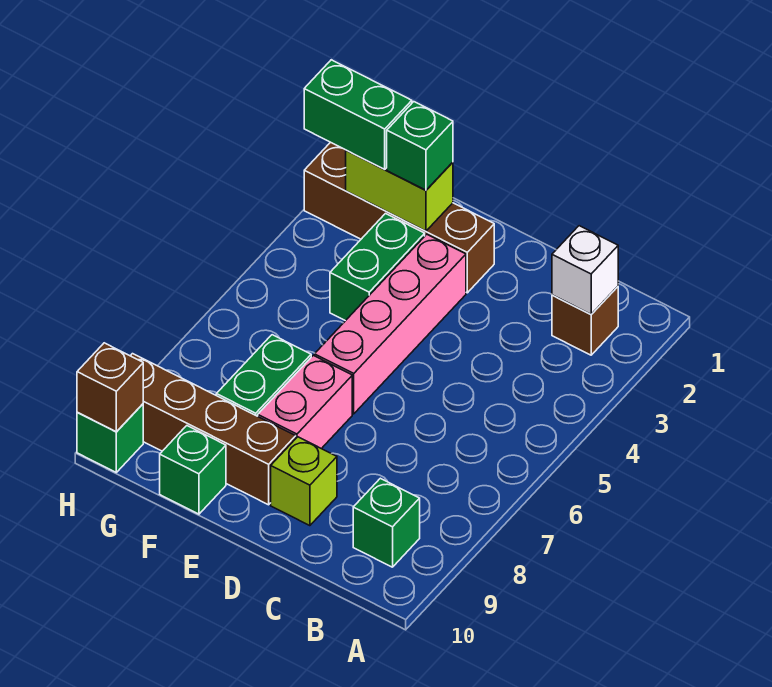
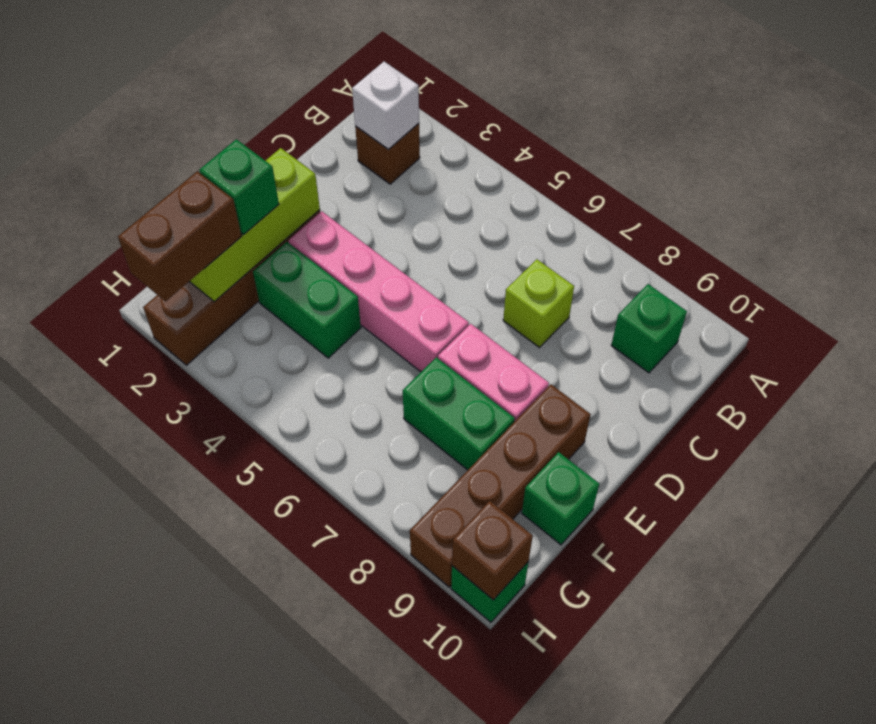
lime brick D9 level 1 -> lime brick C7 level 1
lime brick F2:G2 level 2 -> lime brick E2:G2 level 2
green brick G2:H2 level 3 -> brown brick G2:H2 level 3

